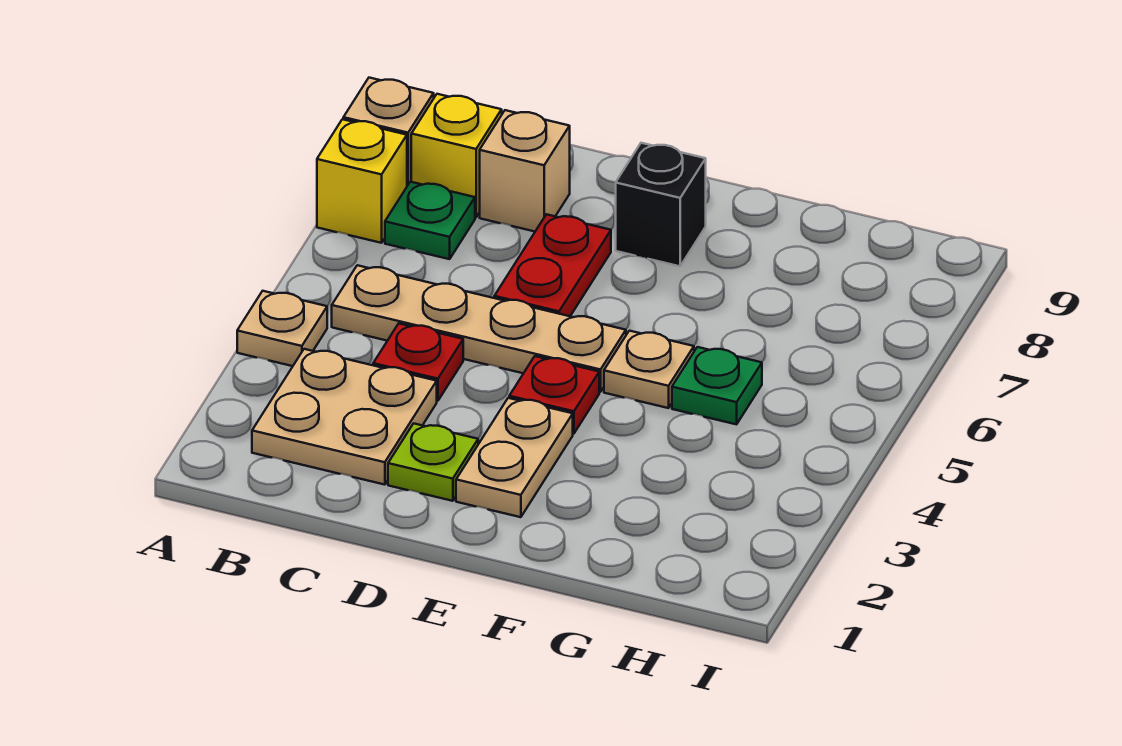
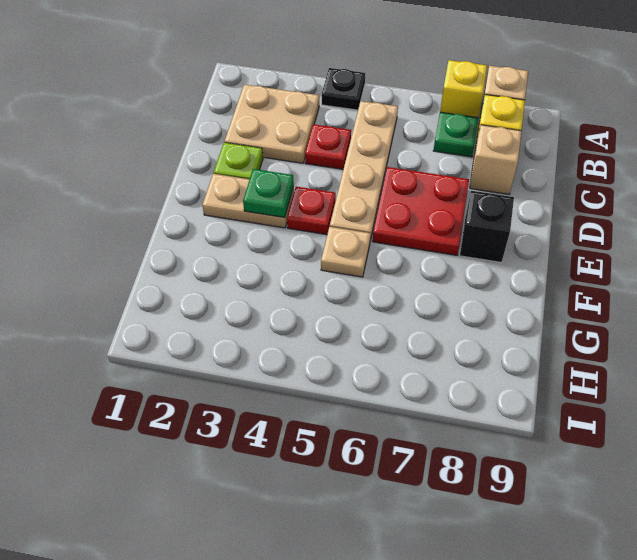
tan plate A4 level 1 -> black plate A4 level 1
red plate D6:D7 level 1 -> red plate D6:E7 level 1
green plate G5 level 1 -> green plate E3 level 2

